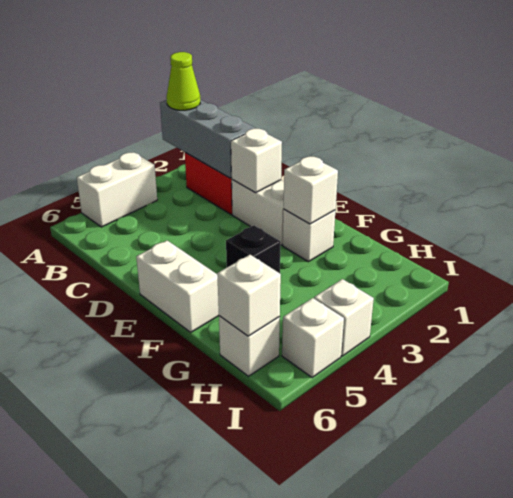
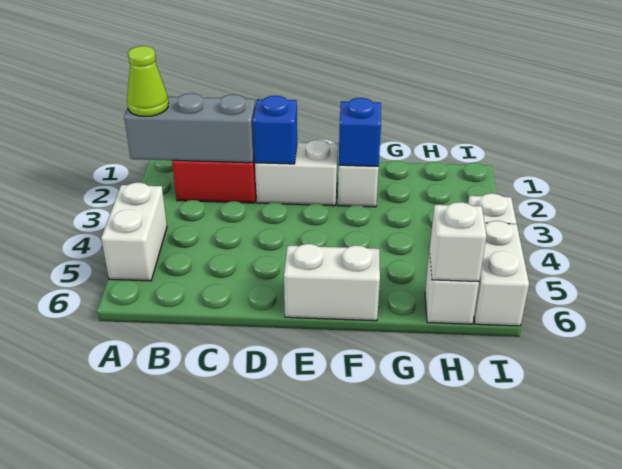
white brick D2 level 2 -> blue brick D2 level 2
white brick F2 level 2 -> blue brick F2 level 2
black brick F4 level 1 -> none
white brick I5 level 1 -> white brick I5:I6 level 1

